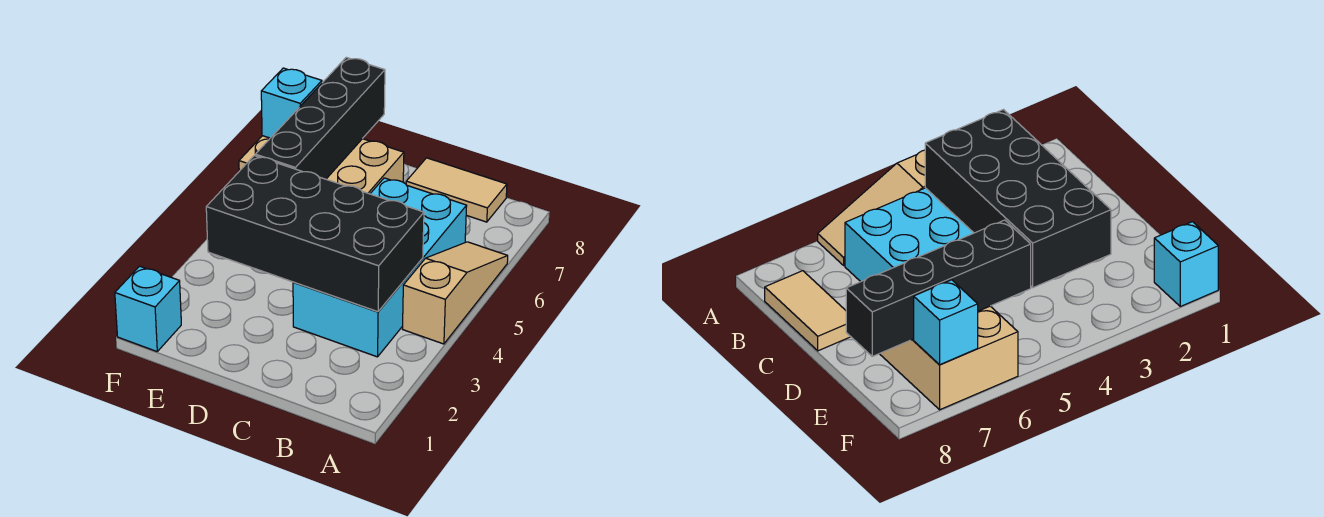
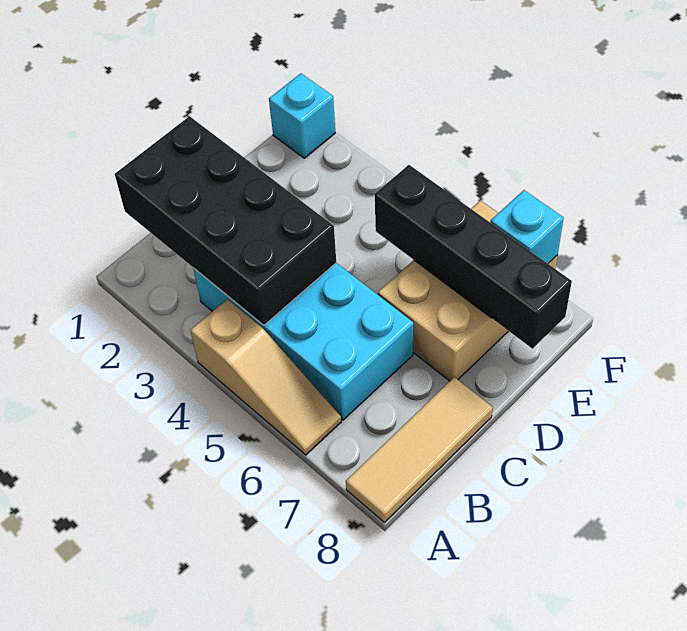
black brick B3:E4 level 2 -> black brick B1:C4 level 2
tan tile B8:C8 level 1 -> tan tile A8:C8 level 1

